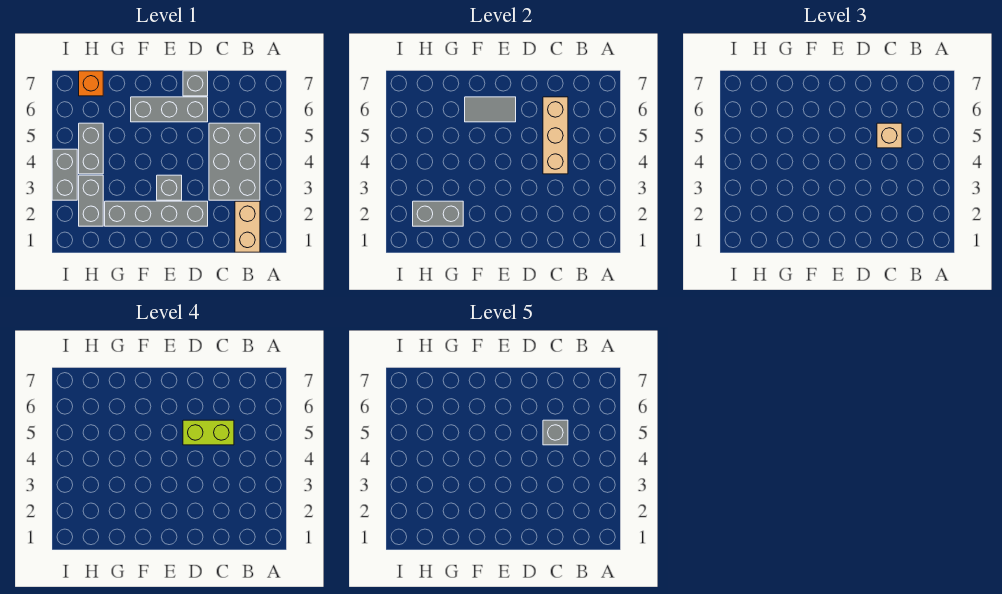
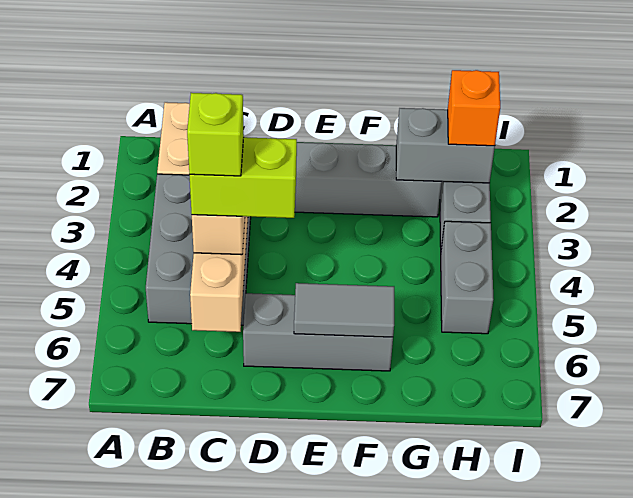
grey brick C5 level 5 -> lime brick C5 level 5
grey brick D7 level 1 -> none
grey brick E3 level 1 -> none
orange brick H7 level 1 -> orange brick H2 level 3
grey brick I3:I4 level 1 -> none

